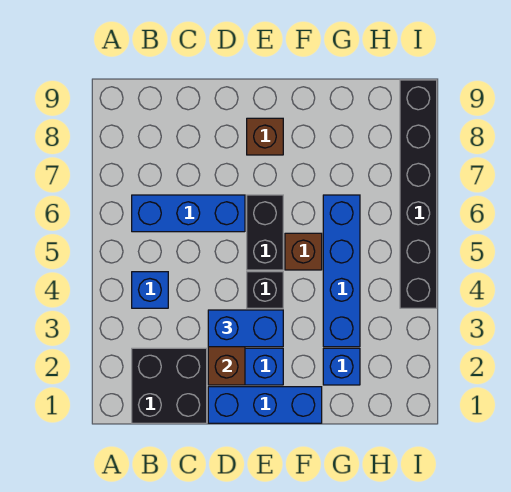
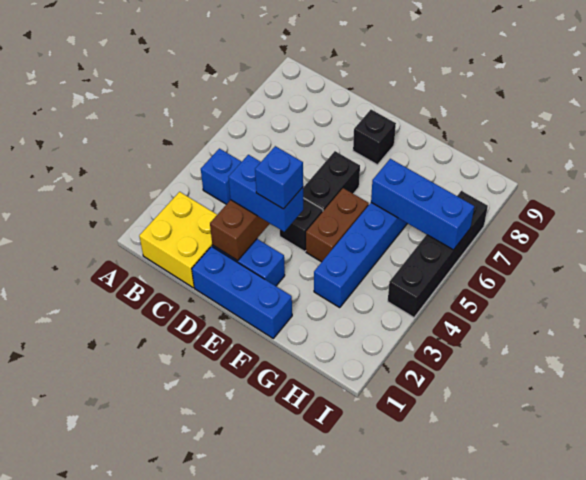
black brick B1:C2 level 1 -> yellow brick B1:C2 level 1
blue brick B6:D6 level 1 -> blue brick G6:I6 level 2
brown brick E8 level 1 -> black brick E8 level 1
brown brick F5 level 1 -> brown brick F4:F5 level 1
blue brick G2 level 1 -> blue brick E3 level 4
black brick I4:I9 level 1 -> black brick I4:I7 level 1

